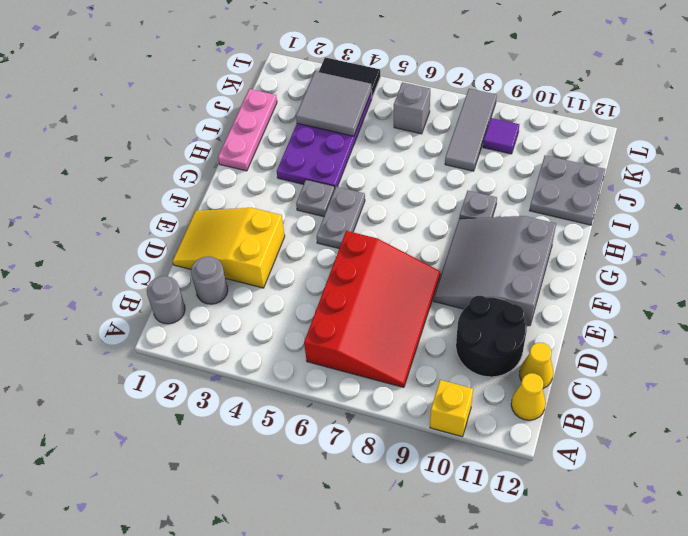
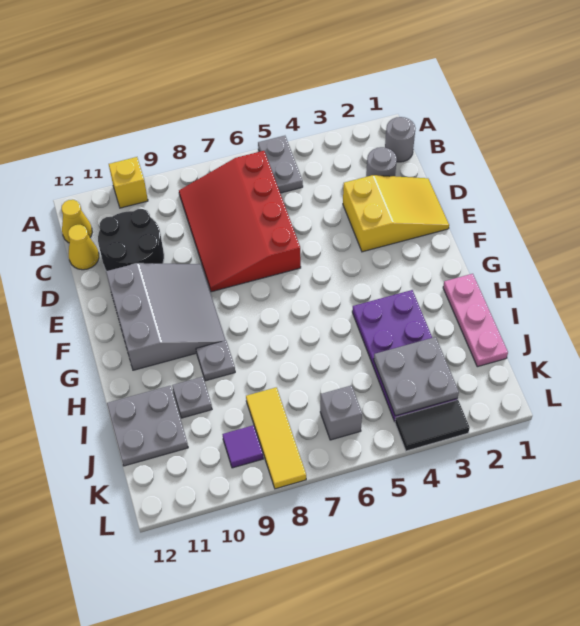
grey plate F5:G5 level 1 -> grey plate A5:B5 level 1
grey plate G4 level 1 -> grey plate I10 level 1
grey tile J3:K4 level 2 -> grey plate J3:K4 level 2
grey tile J8:L8 level 1 -> yellow tile J8:L8 level 1

